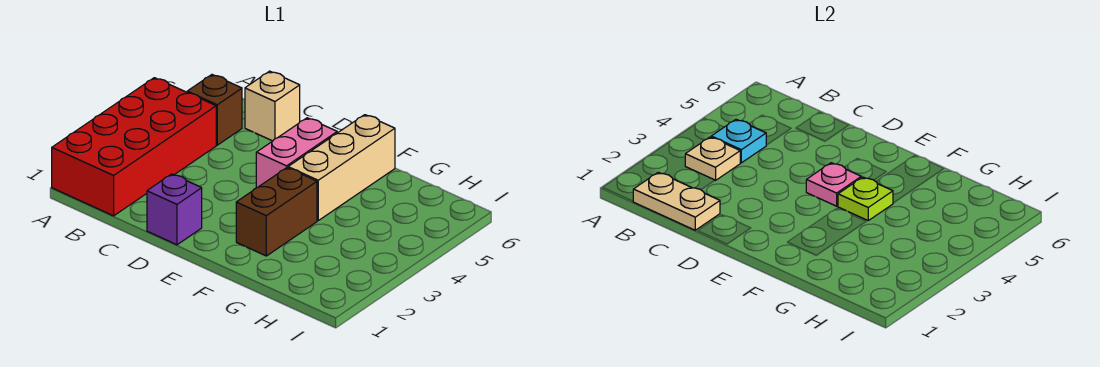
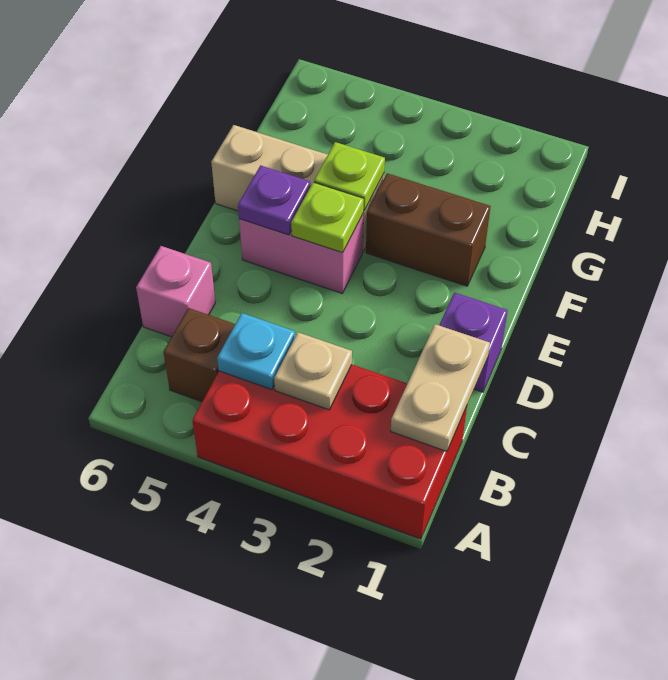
tan brick C6 level 1 -> pink brick C6 level 1
pink plate E4 level 2 -> lime plate E4 level 2
none -> purple plate E5 level 2

